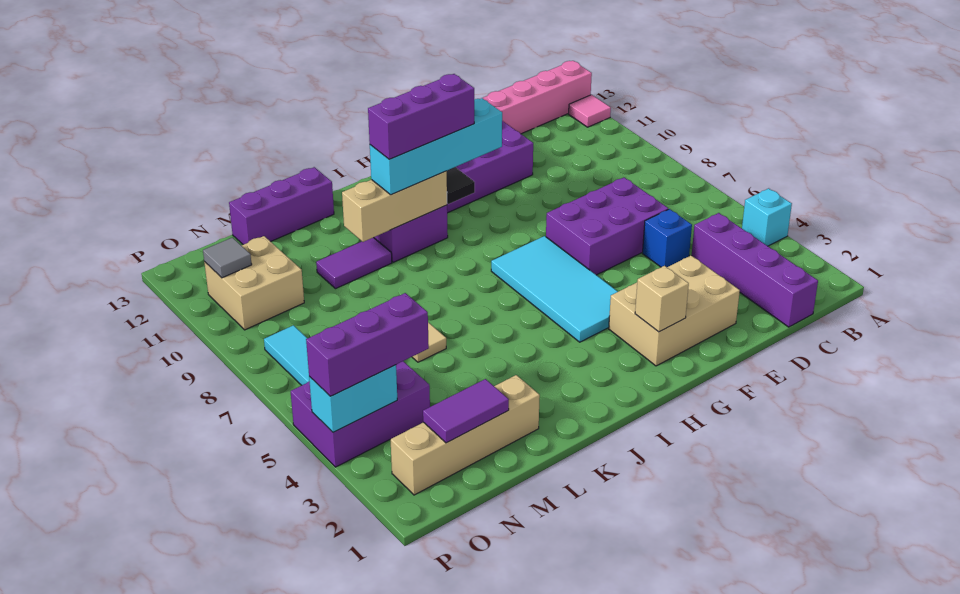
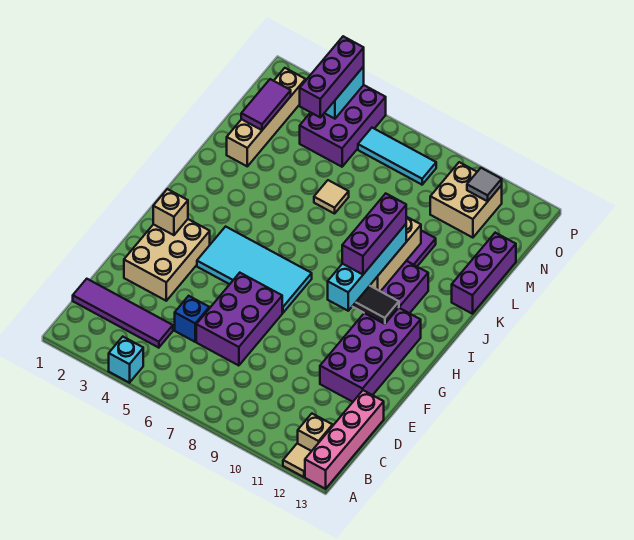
pink tile A12 level 1 -> tan tile A12 level 1
none -> tan brick B12 level 1
purple brick C1:C4 level 1 -> purple tile C1:C4 level 1

